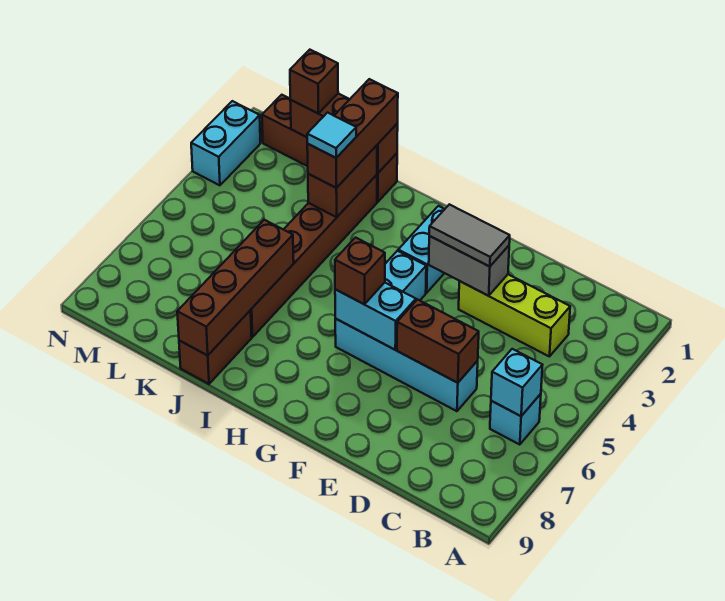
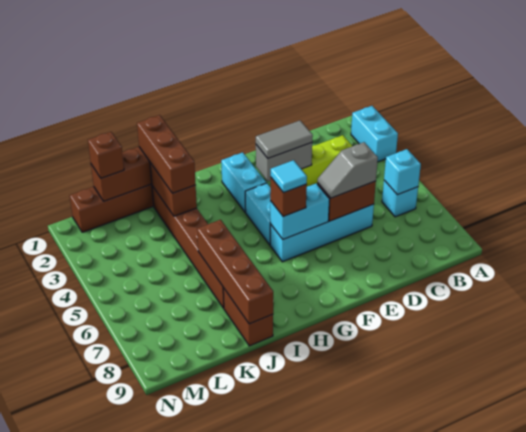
none -> grey slope D6:E6 level 3 top D
cyan tile J3 level 4 -> cyan tile G6 level 4
cyan brick N2:N3 level 1 -> cyan brick A2:A3 level 1

